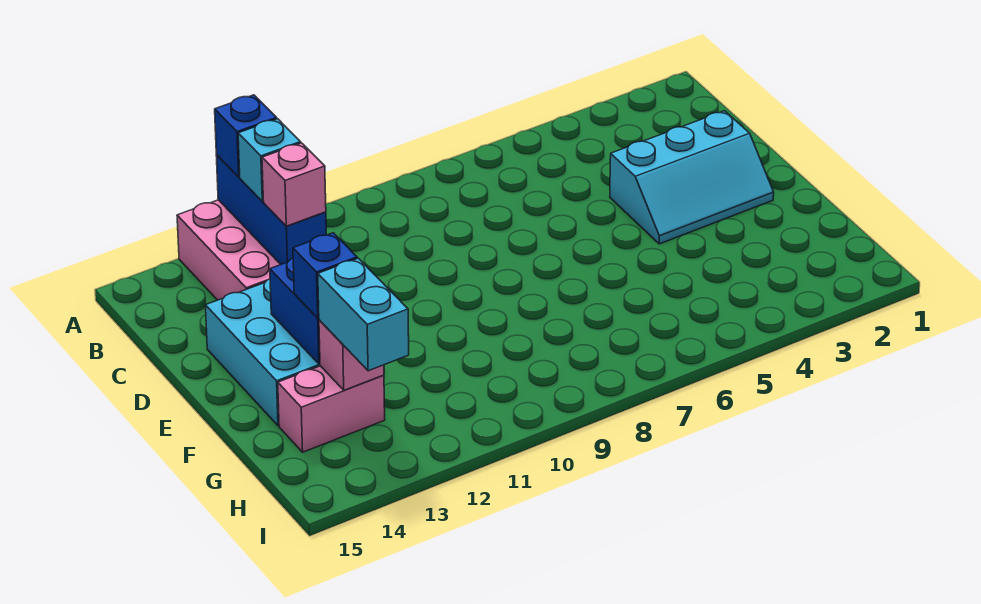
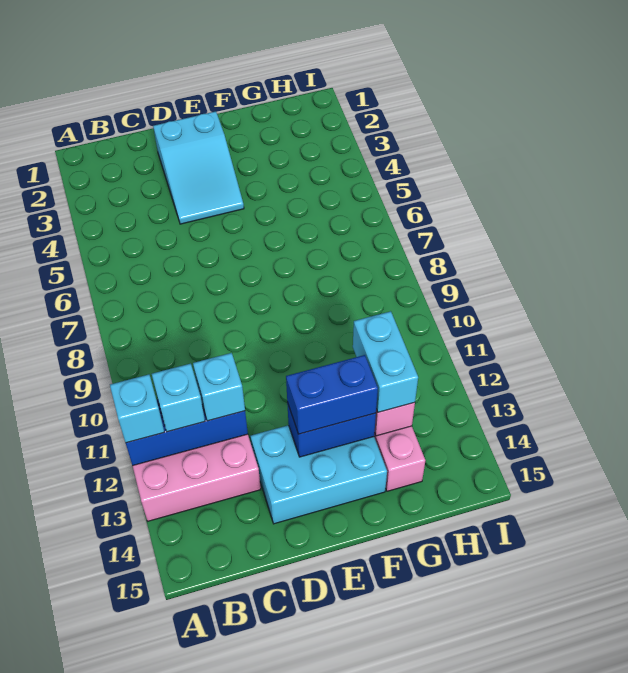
blue brick A12 level 3 -> cyan brick A12 level 3
pink brick C12 level 3 -> cyan brick C12 level 3
cyan slope D2:E4 level 1 top D -> cyan slope D2:E4 level 1 top 2
blue brick F13 level 3 -> blue brick E13:F13 level 3
cyan brick G13:H13 level 3 -> cyan brick G12:G13 level 3

